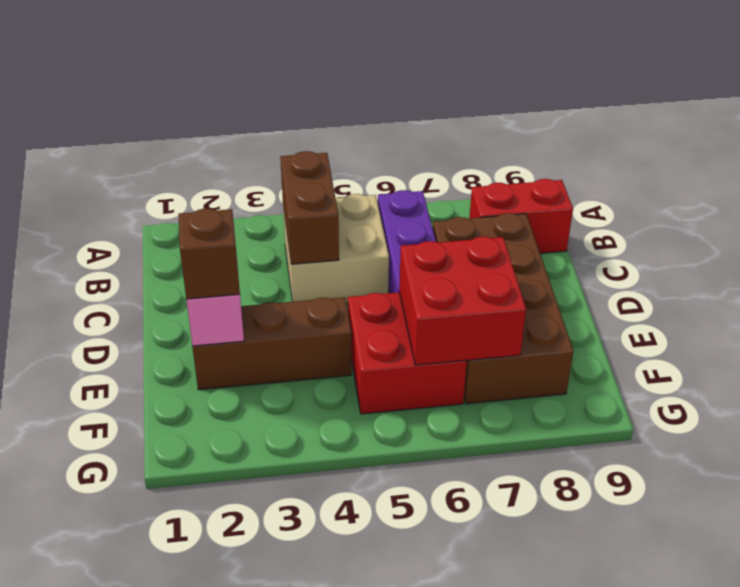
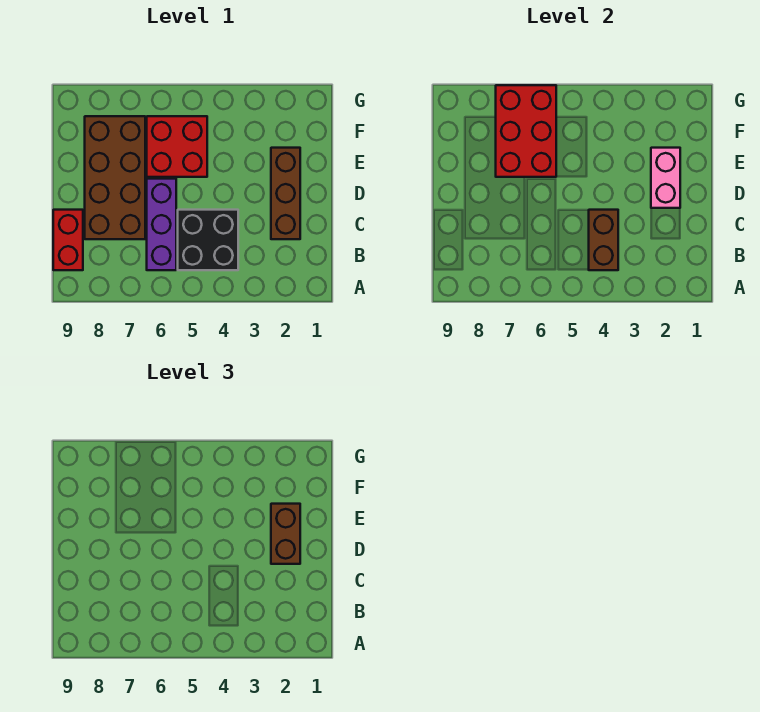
tan brick B4:C5 level 1 -> black brick B4:C5 level 1
red brick B8:B9 level 1 -> red brick B9:C9 level 1
brown brick E2:E4 level 1 -> brown brick C2:E2 level 1
brown brick E2 level 3 -> brown brick D2:E2 level 3
red brick E6:F7 level 2 -> red brick E6:G7 level 2

